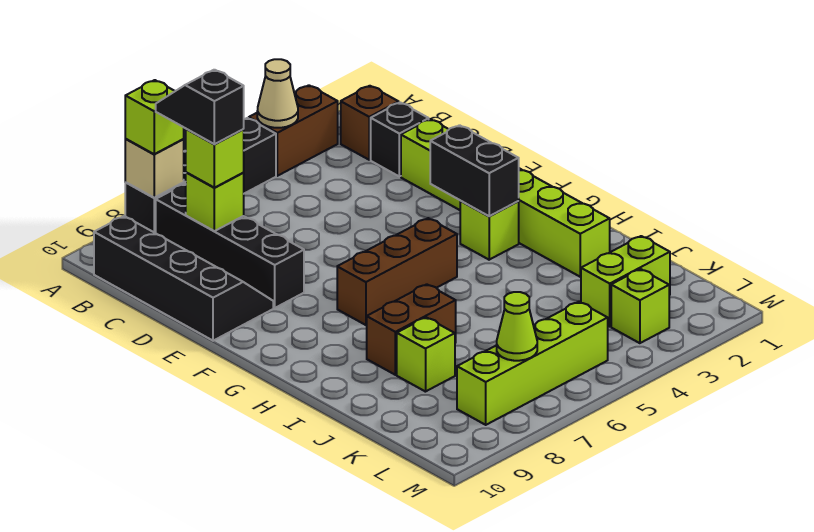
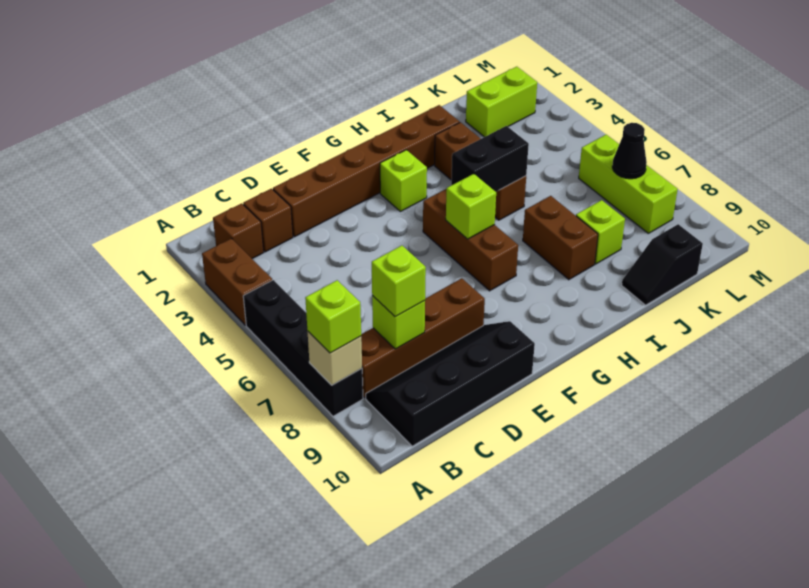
tan cone A4 level 2 -> none
black brick B8:E8 level 1 -> brown brick B8:E8 level 1
black slope B8:C8 level 4 top C -> black slope J10:K10 level 1 top K
black brick C2 level 1 -> brown brick C2 level 1
lime brick D2:I2 level 1 -> brown brick D2:I2 level 1
black brick F3:G3 level 2 -> black brick H5:I5 level 2
none -> brown brick I3:I5 level 1
lime brick K2:K3 level 1 -> lime brick K2:L2 level 1
lime brick L3 level 1 -> lime brick G6 level 2
lime brick L5:L8 level 1 -> lime brick L6:L8 level 1
lime cone L7 level 2 -> black cone L7 level 2

